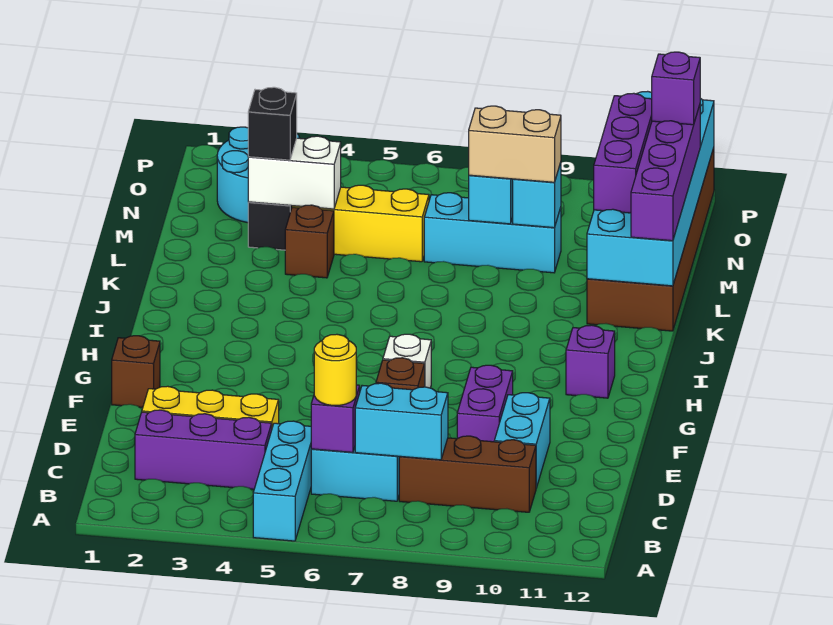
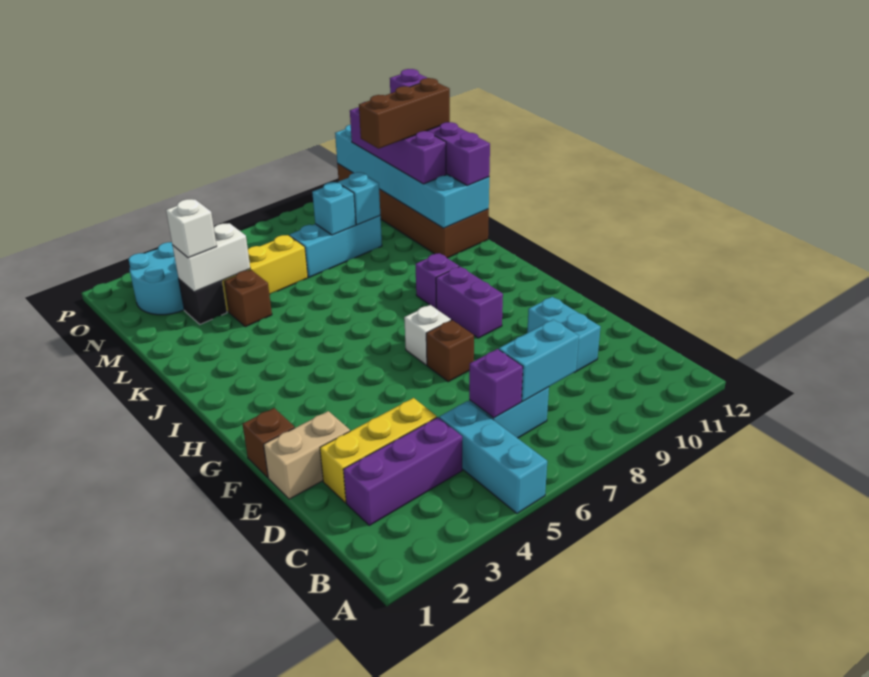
yellow round brick C6 level 3 -> none
brown brick C8:C10 level 1 -> brown brick M10:M12 level 4
purple brick E9:F9 level 1 -> purple brick G9:H9 level 1
purple brick H11 level 1 -> purple brick I9 level 1
purple brick L11:N11 level 3 -> purple brick L11:O11 level 3
black brick M3 level 3 -> white brick M3 level 3
tan brick M8:M9 level 3 -> tan brick E1:E2 level 1

